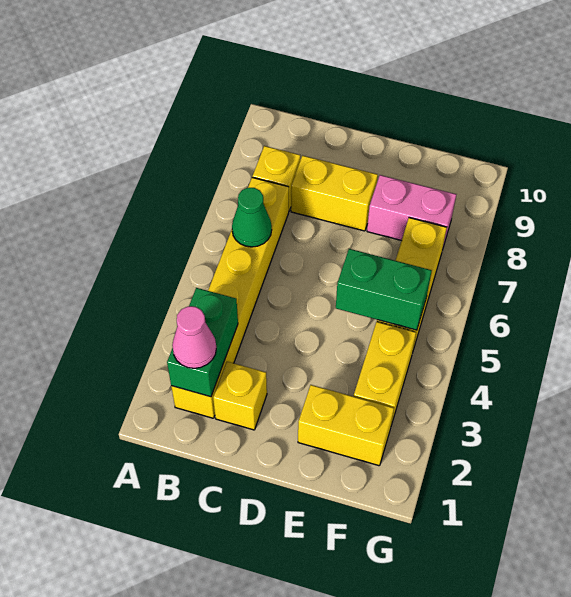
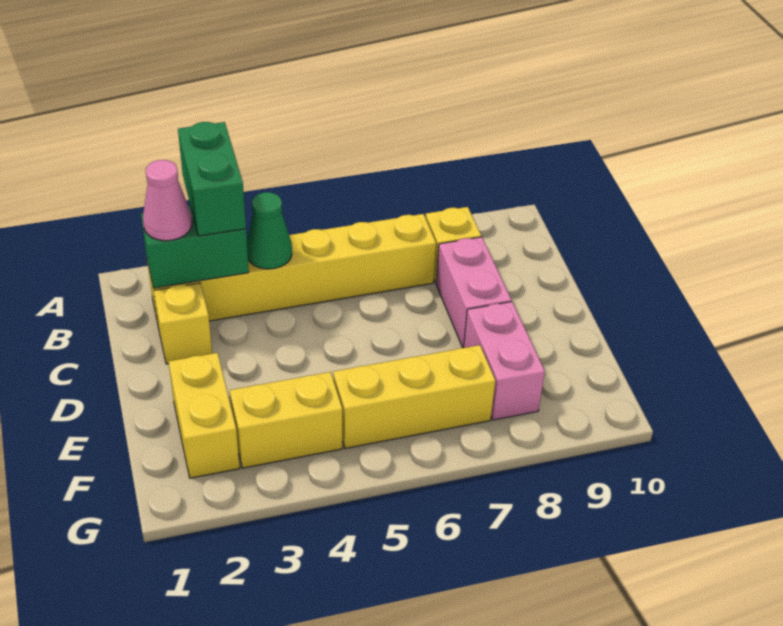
green cone B6 level 2 -> green cone B4 level 2
yellow brick C8:D8 level 1 -> pink brick C8:D8 level 1
green brick E5:F5 level 2 -> green brick A3:B3 level 3

